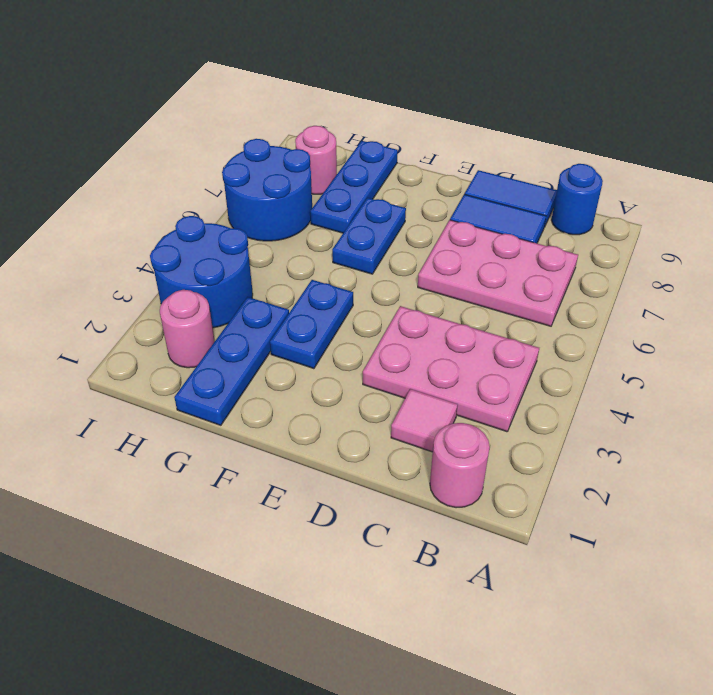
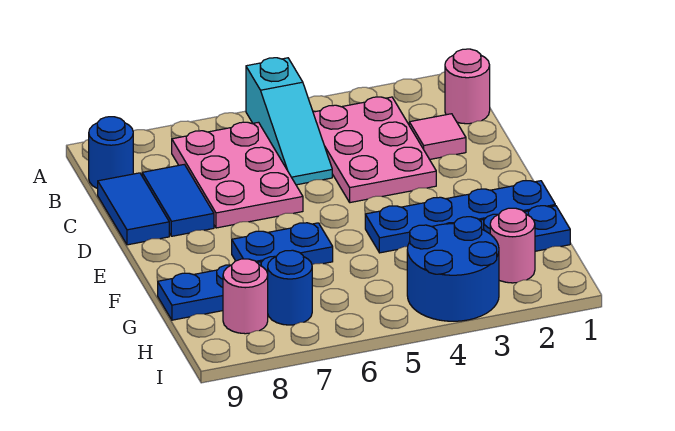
none -> cyan slope A5:C5 level 1 top A
blue plate F3:F4 level 1 -> blue plate F1:F4 level 1
blue round brick H6:I7 level 1 -> blue round brick H7 level 1

